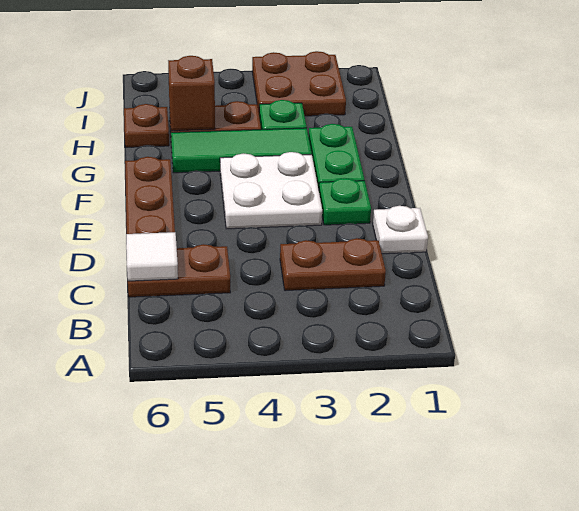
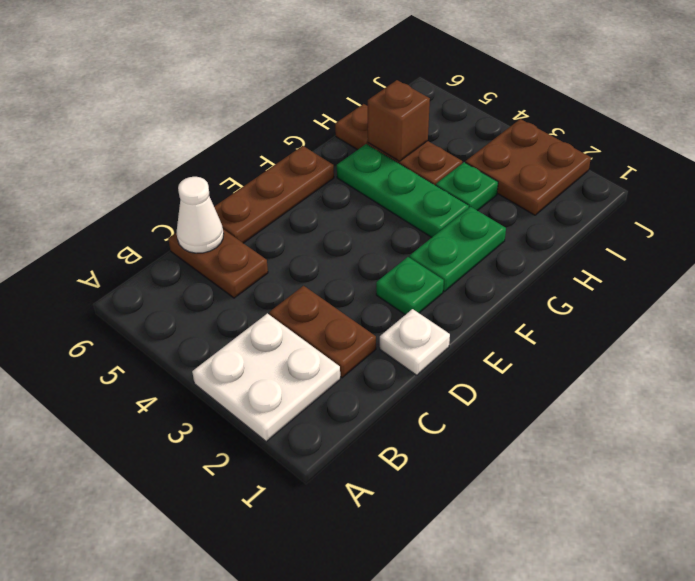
white tile C6 level 2 -> white cone C6 level 2
white plate E3:F4 level 1 -> white plate A2:B3 level 1
green tile G3:G5 level 1 -> green plate G3:G5 level 1

